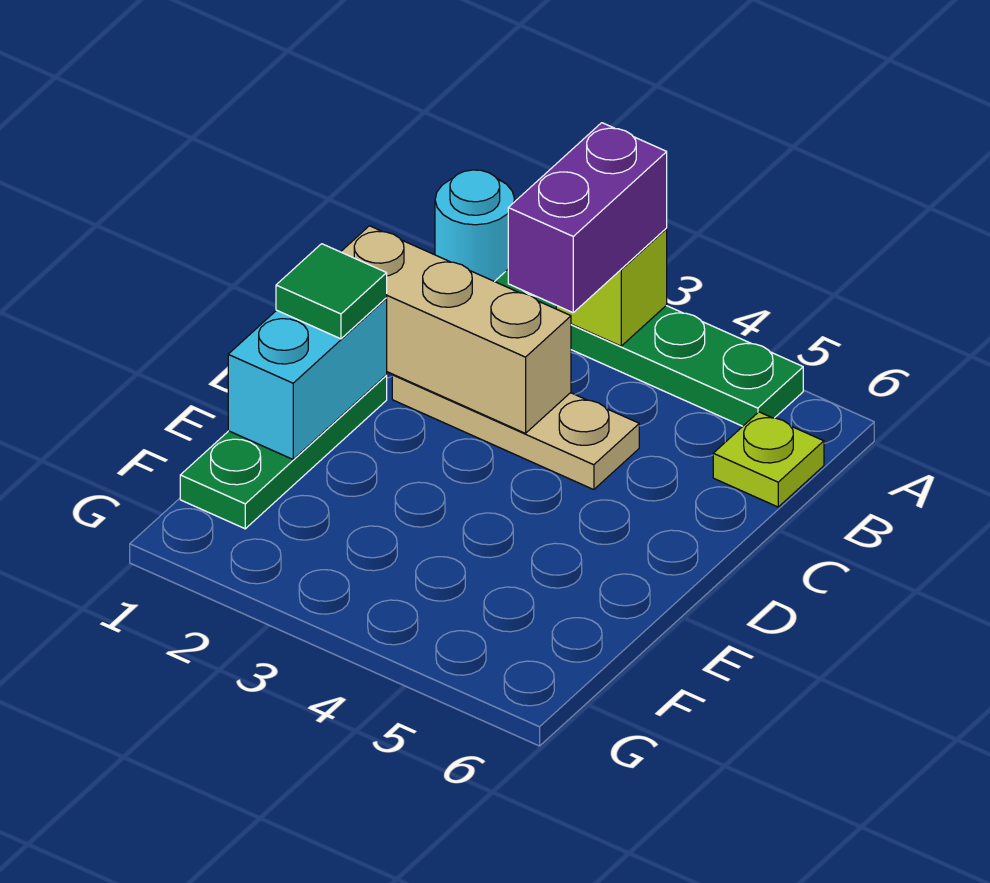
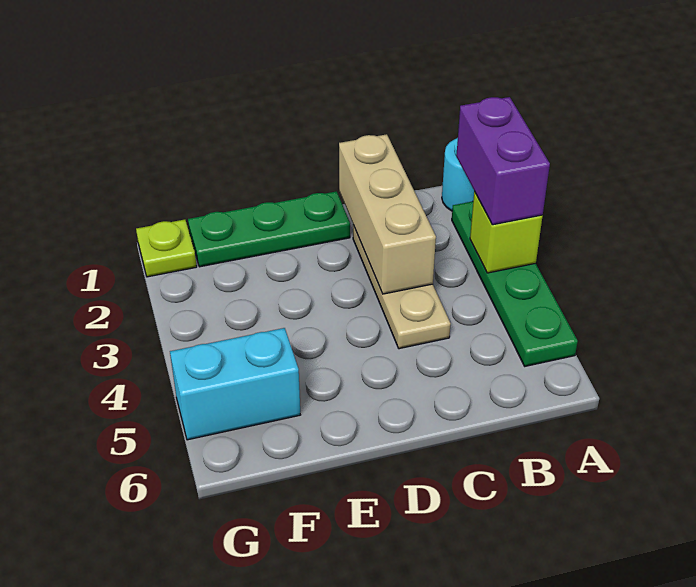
purple brick A3:B3 level 3 -> purple brick A2:A3 level 3
lime plate B6 level 1 -> lime plate G1 level 1
cyan brick D1:E1 level 2 -> cyan brick F5:G5 level 1
green tile D1 level 3 -> none

